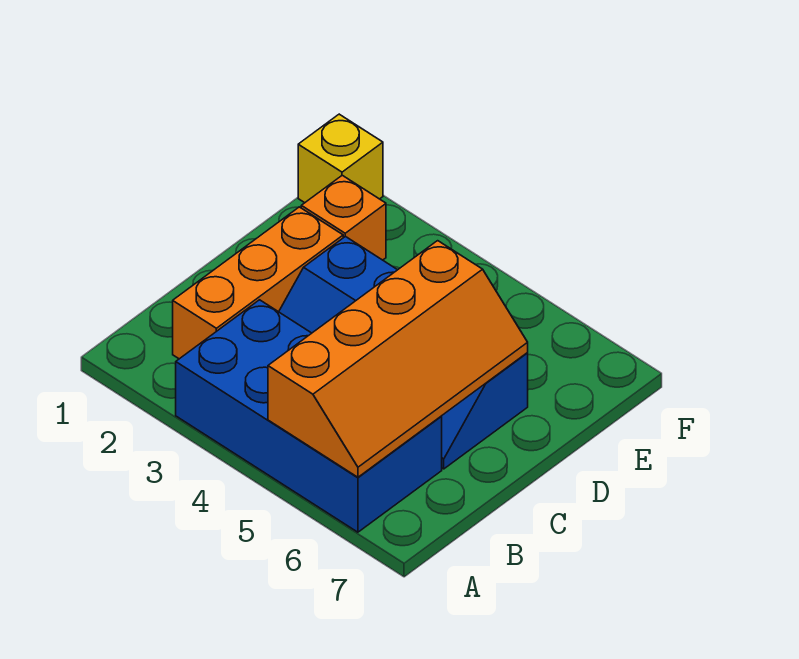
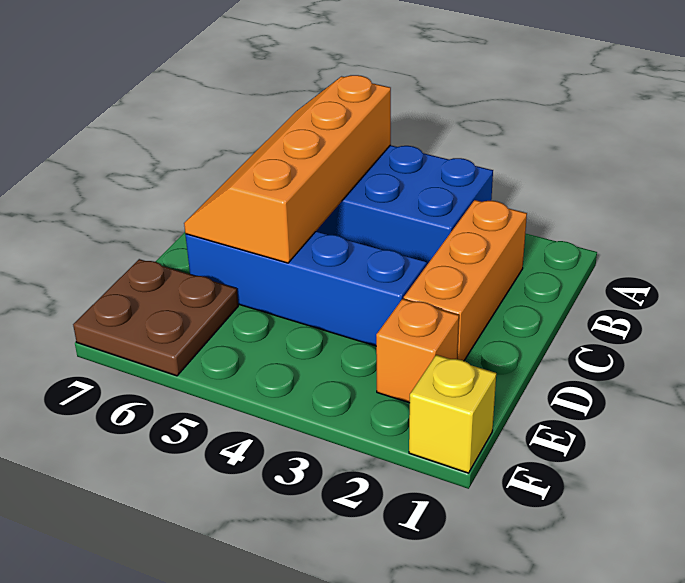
none -> brown plate E6:F7 level 1

